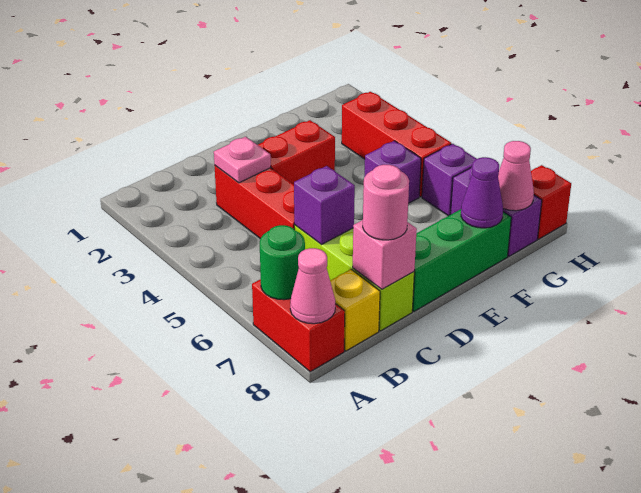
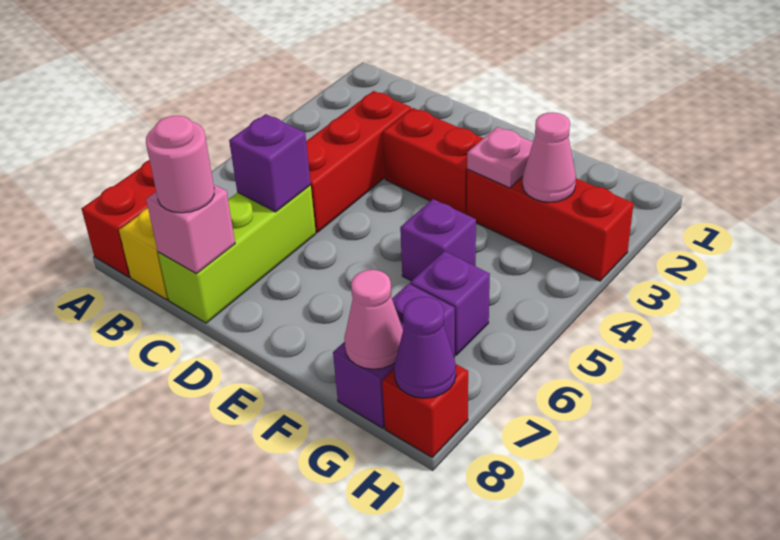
green round brick A7 level 2 -> none
pink cone A8 level 2 -> pink cone G3 level 2
pink plate C3 level 2 -> pink plate F3 level 2
green brick D8:F8 level 1 -> none
purple cone F8 level 2 -> purple cone H8 level 2
red brick G3:G5 level 1 -> red brick F3:H3 level 1

